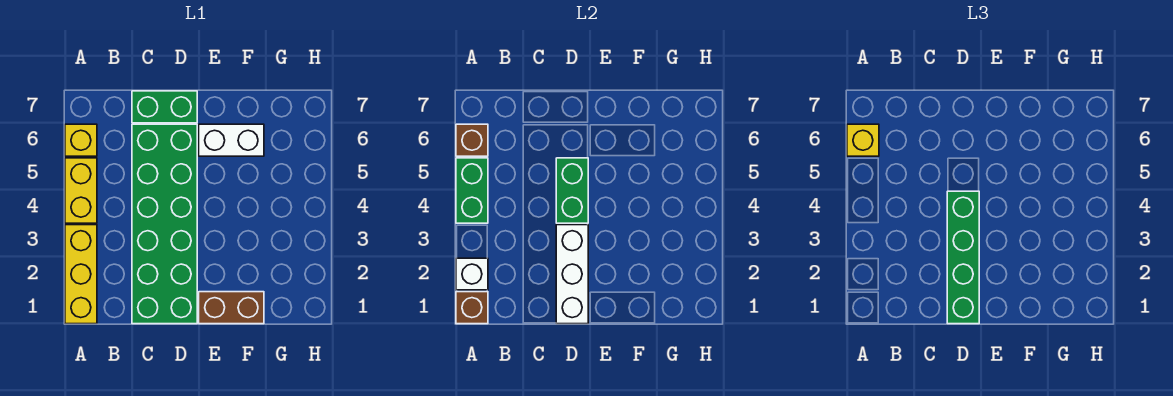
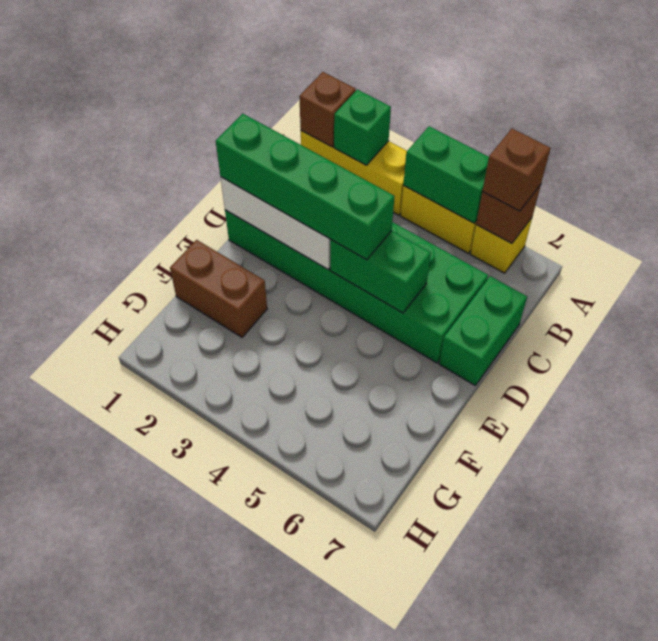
white brick A2 level 2 -> green brick A2 level 2
yellow brick A6 level 3 -> brown brick A6 level 3
brown brick E1:F1 level 1 -> brown brick F1:F2 level 1
white brick E6:F6 level 1 -> none

